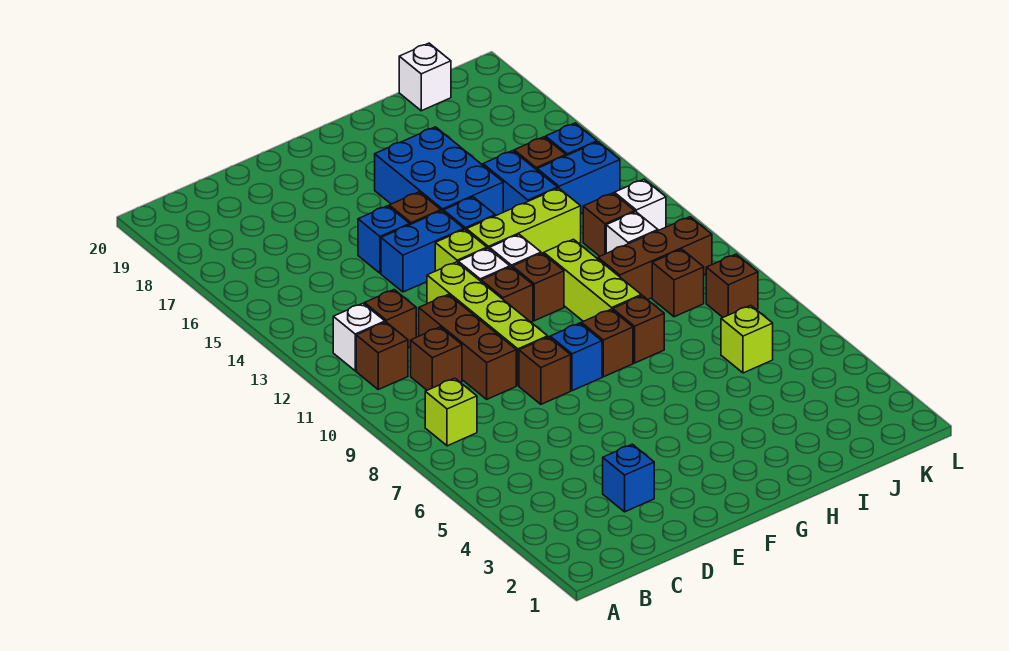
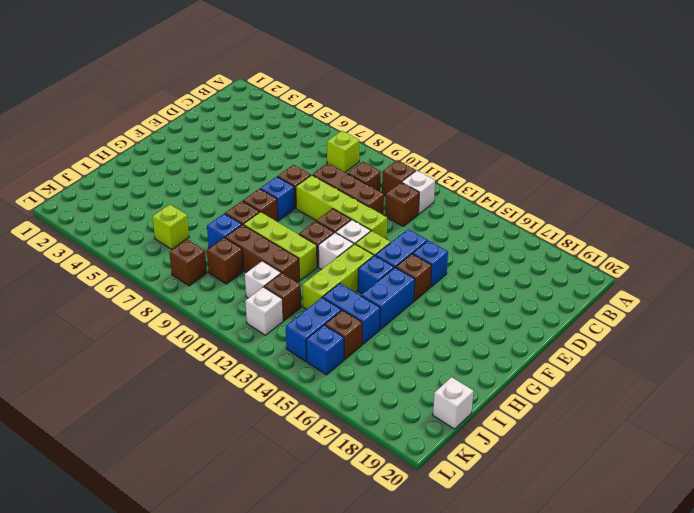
blue brick D3 level 1 -> blue brick I8 level 1
blue brick G15:H17 level 1 -> blue brick G15:H15 level 1
brown brick I10:K10 level 1 -> brown brick I9:I11 level 1

